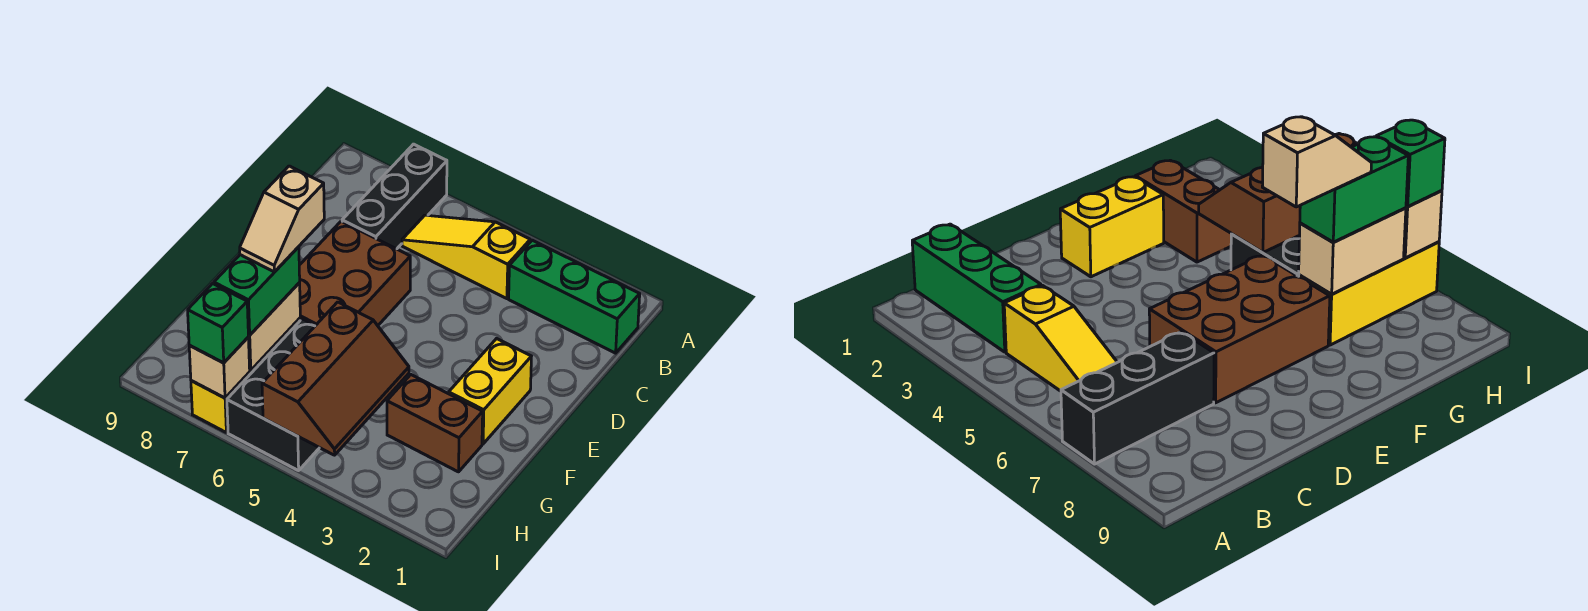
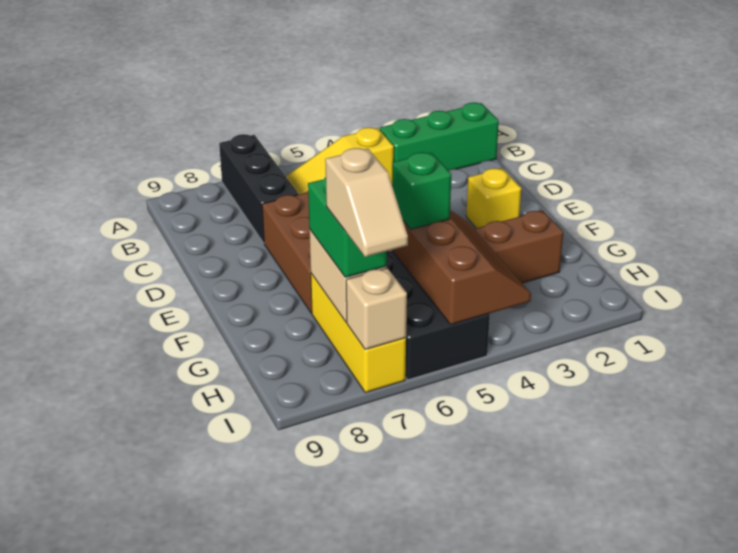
yellow brick E2:F2 level 1 -> yellow brick E2 level 1
tan slope F7:G7 level 4 top F -> tan slope H7:I7 level 4 top H
green brick I7 level 3 -> green brick G5 level 3

